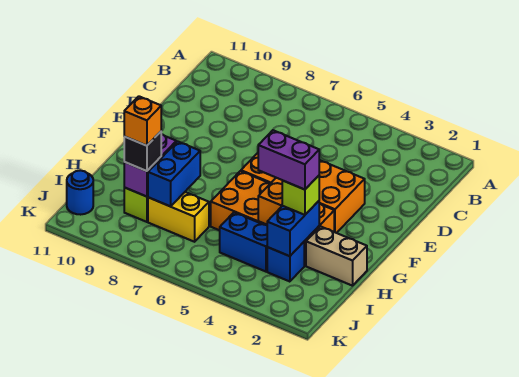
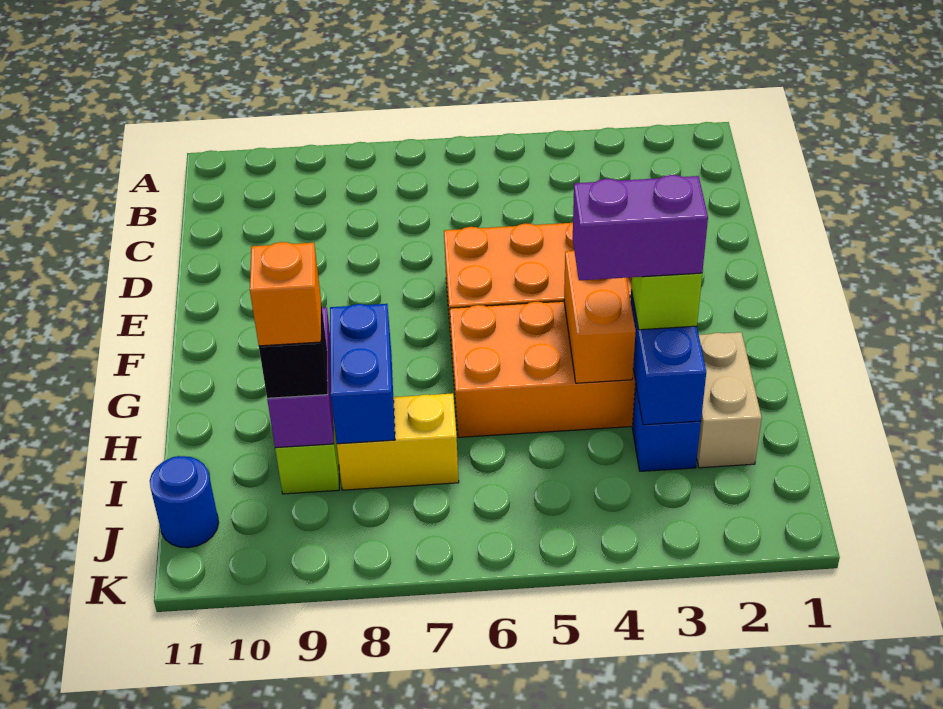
tan brick H1:H2 level 1 -> tan brick H2:I2 level 1
blue brick I4:I5 level 1 -> none

